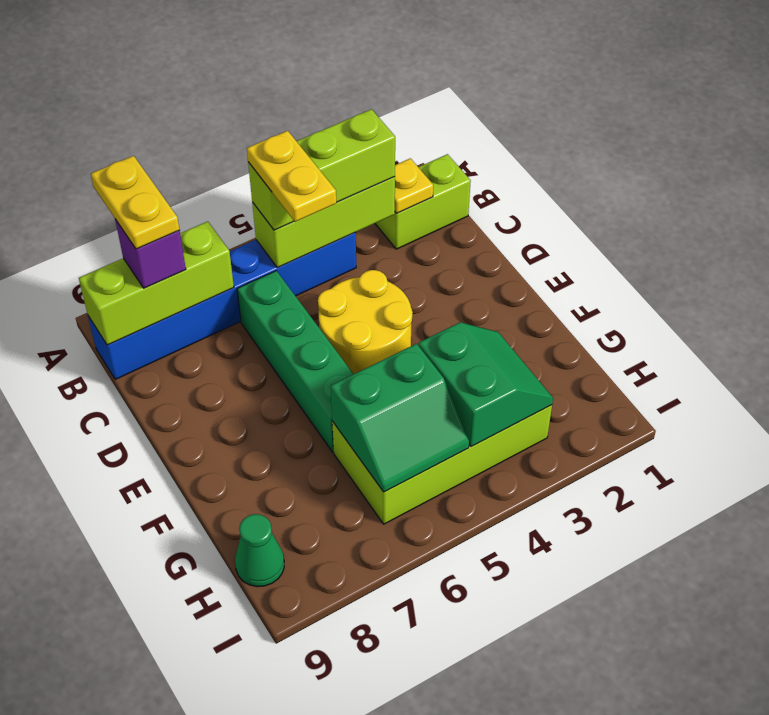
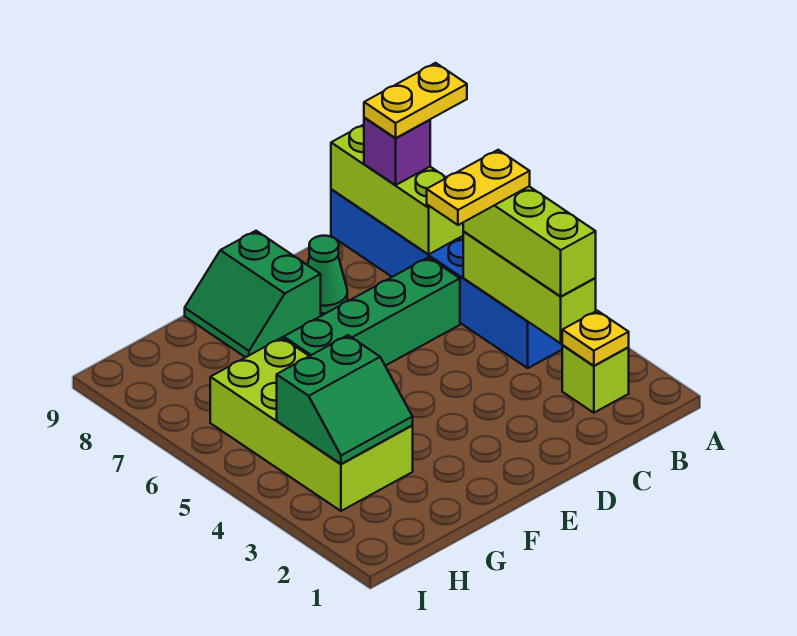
lime brick B1:B2 level 1 -> lime brick B2 level 1
yellow round brick D4:E5 level 1 -> none
green slope G5:H6 level 2 top G -> green slope E8:F9 level 1 top E
green cone H9 level 1 -> green cone D8 level 1

